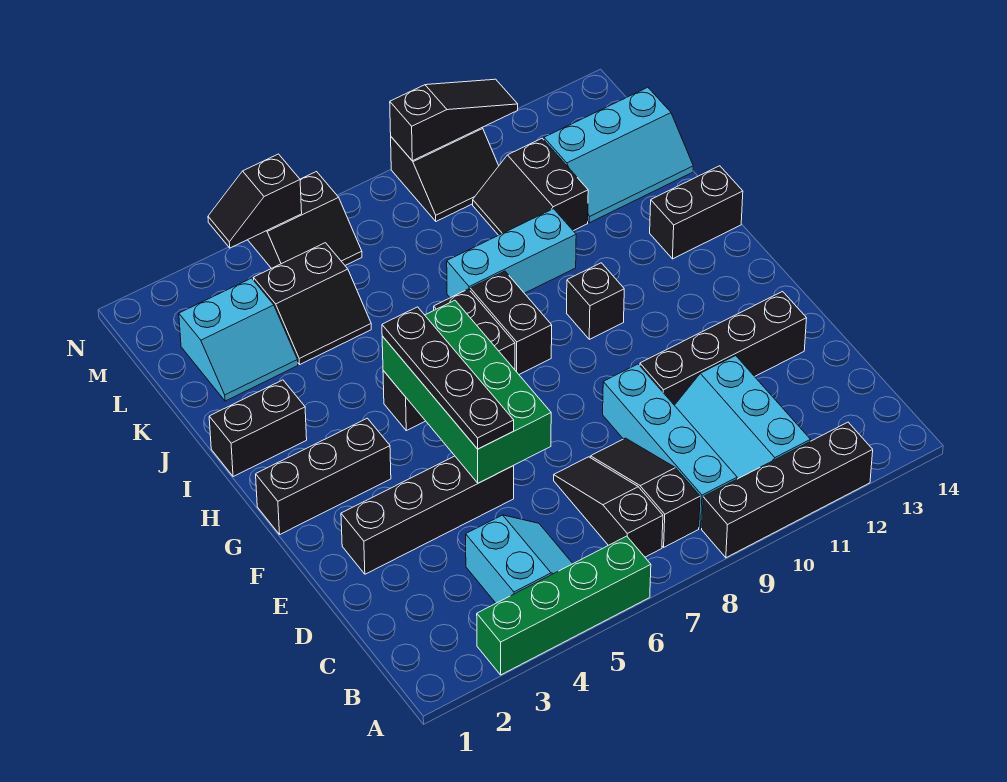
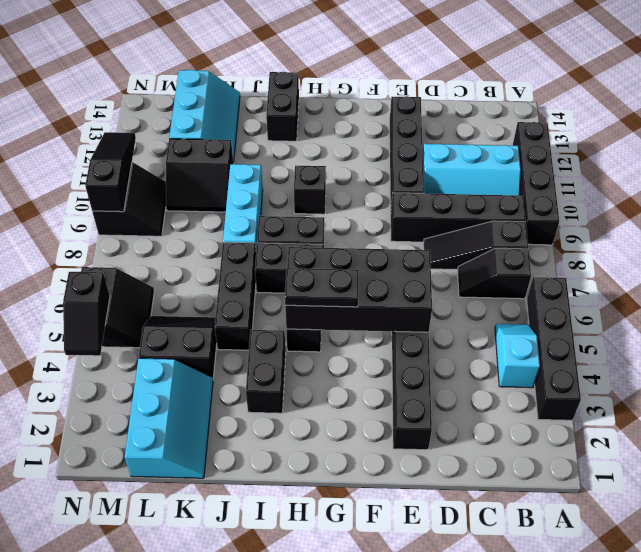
green brick A3:A6 level 1 -> black brick A3:A6 level 1
cyan slope B4:C5 level 1 top 4 -> cyan slope B4:B5 level 1 top 4
black slope B7:D7 level 1 top B -> black slope B7:C7 level 1 top B
cyan brick B9:E9 level 1 -> black brick B9:E9 level 1
green brick E5:H6 level 2 -> black brick E5:H6 level 2
black plate E5:H5 level 3 -> black plate G5:H5 level 3
black brick G1:G3 level 1 -> black brick J5:J7 level 1
black brick I1:I2 level 1 -> black brick I3:I4 level 1
cyan slope K2:L3 level 1 top L -> cyan slope K1:L3 level 1 top L
black slope K4:L5 level 1 top L -> black slope K4:L5 level 1 top 4

